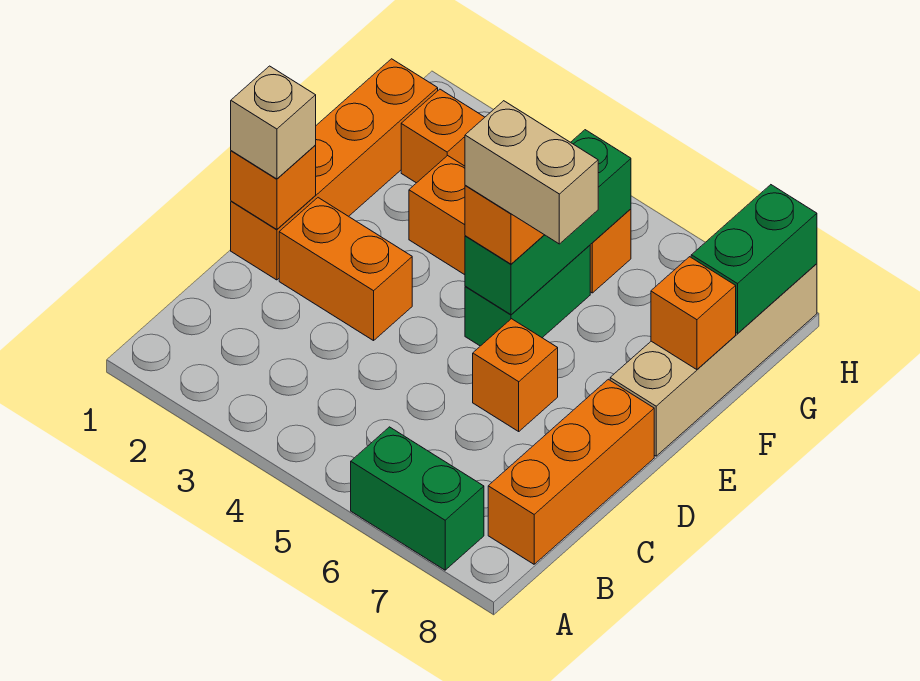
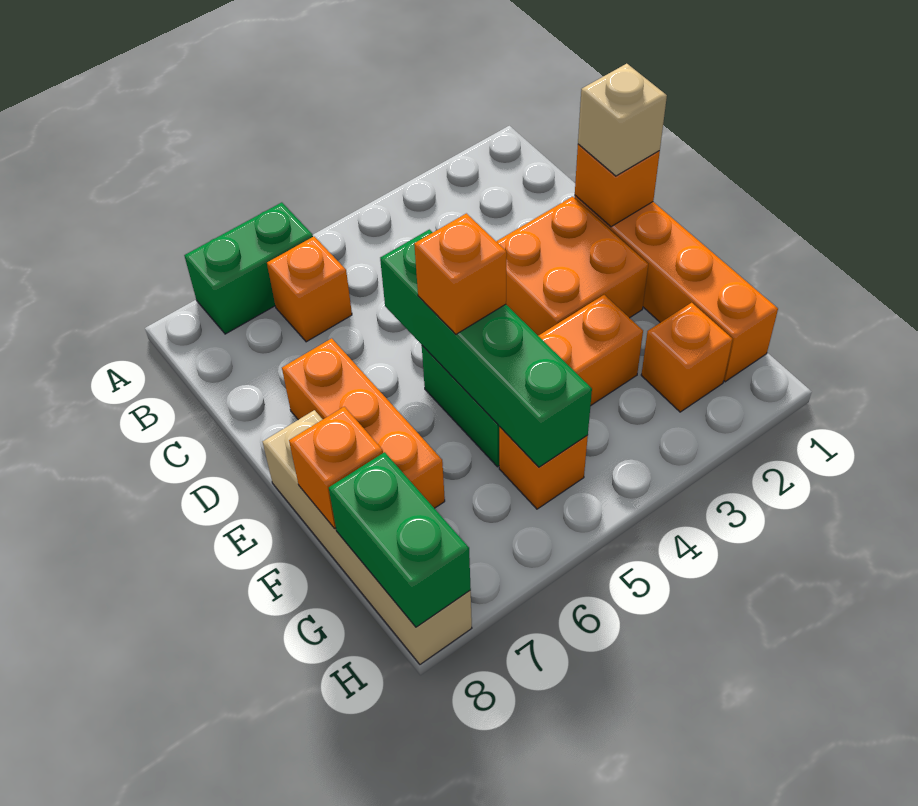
orange brick B8:D8 level 1 -> orange brick D7:F7 level 1
orange brick D2:D3 level 1 -> orange brick D2:E3 level 1
orange brick D6 level 1 -> orange brick B6 level 1
green brick E5:G5 level 2 -> green brick D5:G5 level 2
tan brick E5:E6 level 4 -> none

